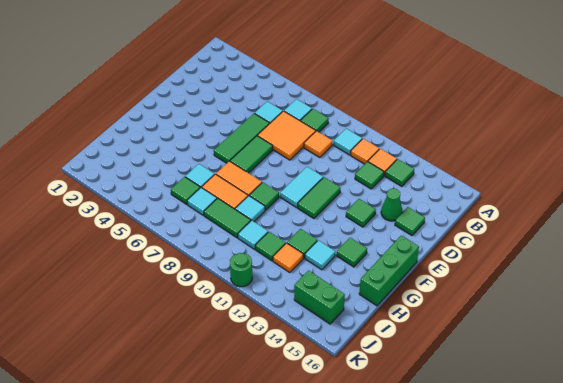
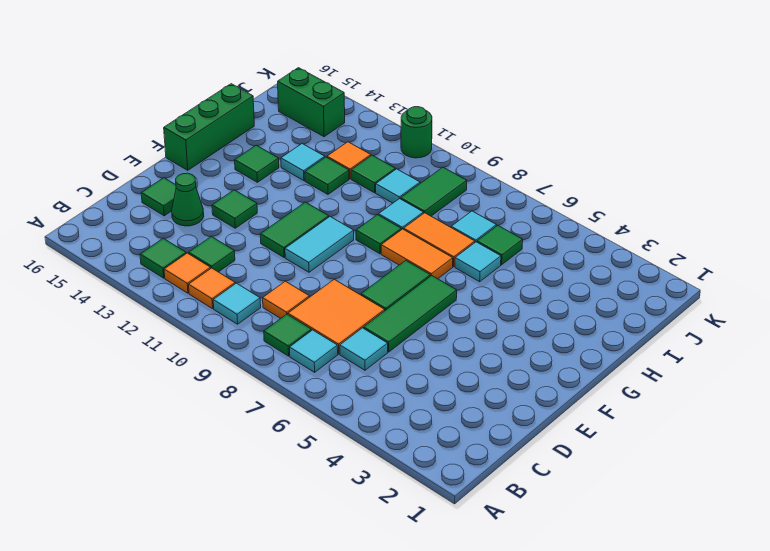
green tile I8:I9 level 1 -> green tile I9:J9 level 1

